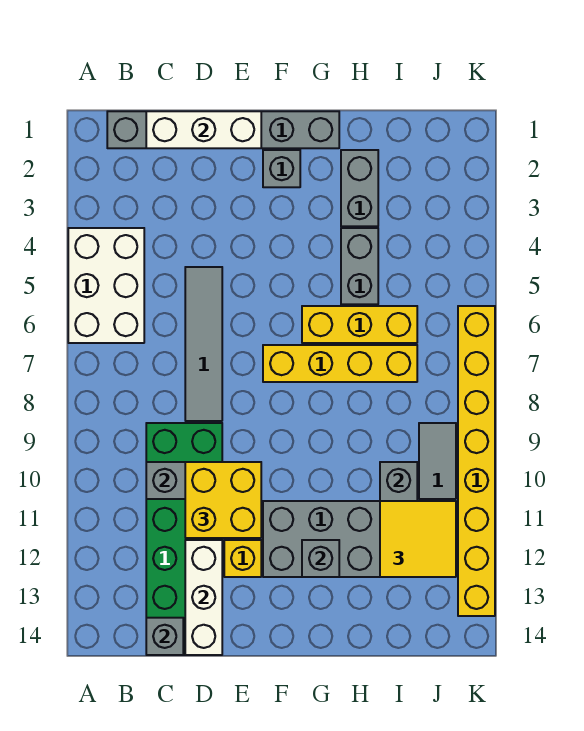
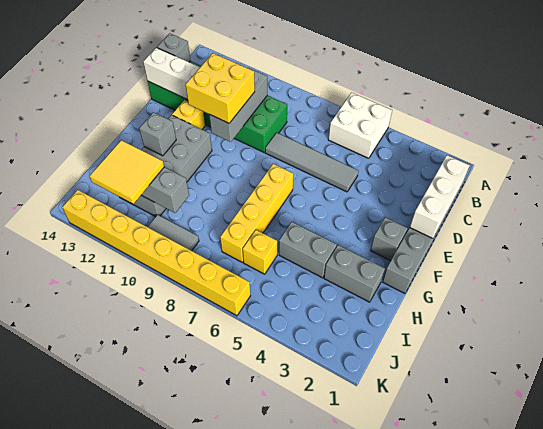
white brick A4:B6 level 1 -> white brick A5:B6 level 1
yellow brick G6:I6 level 1 -> yellow brick I6 level 1

